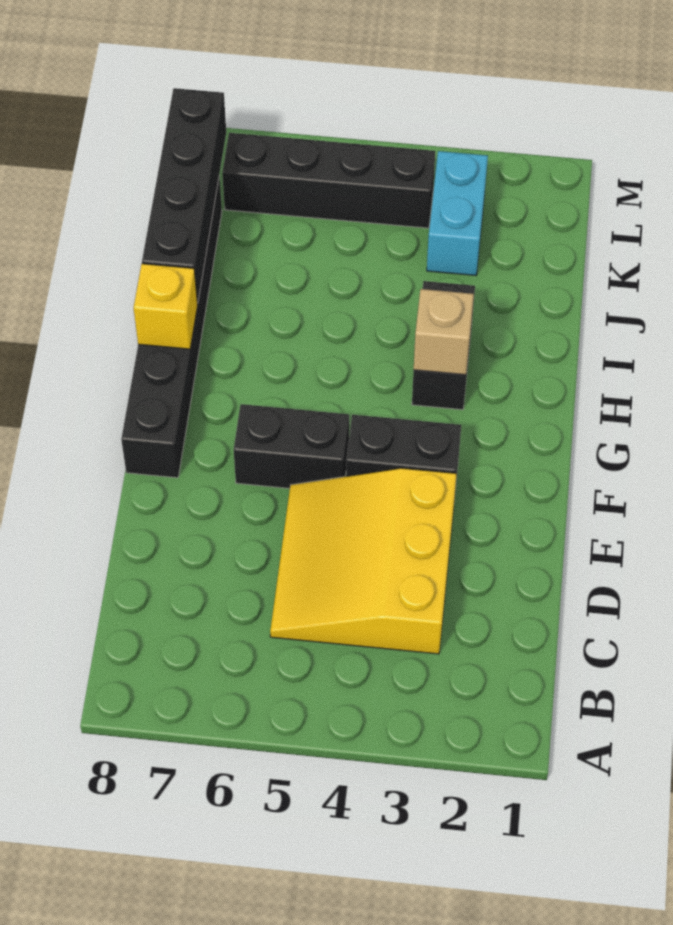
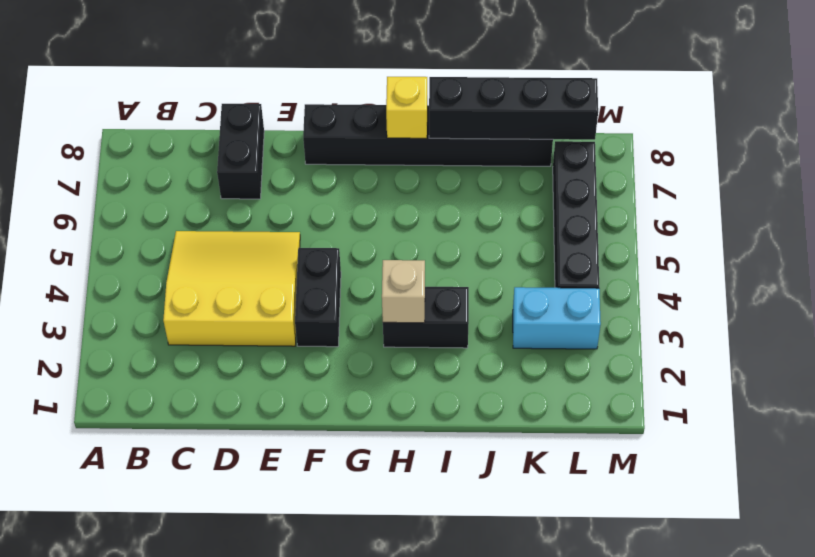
black brick F5:F6 level 1 -> black brick D7:D8 level 1

